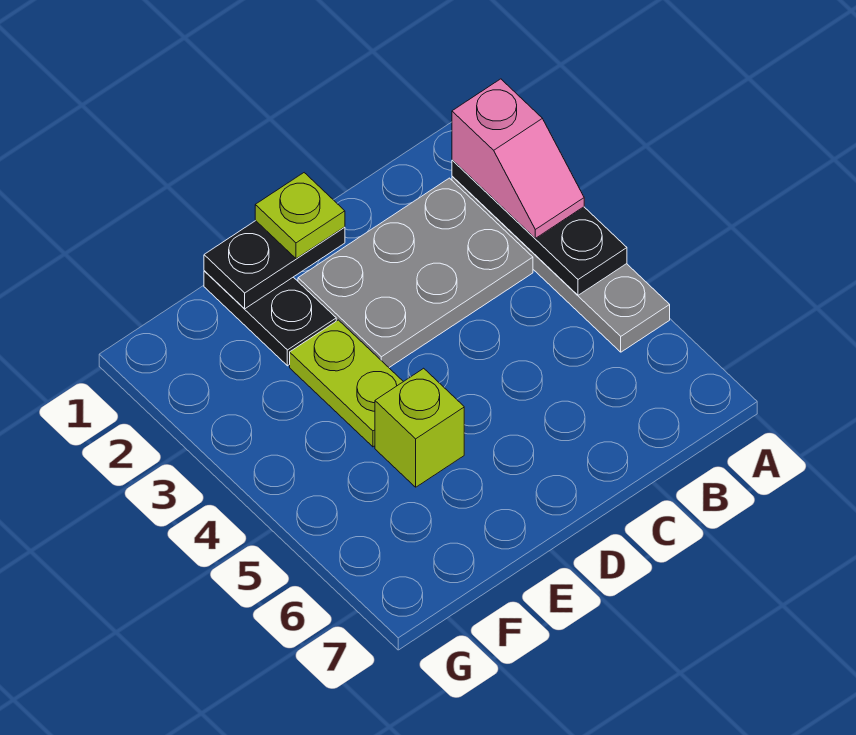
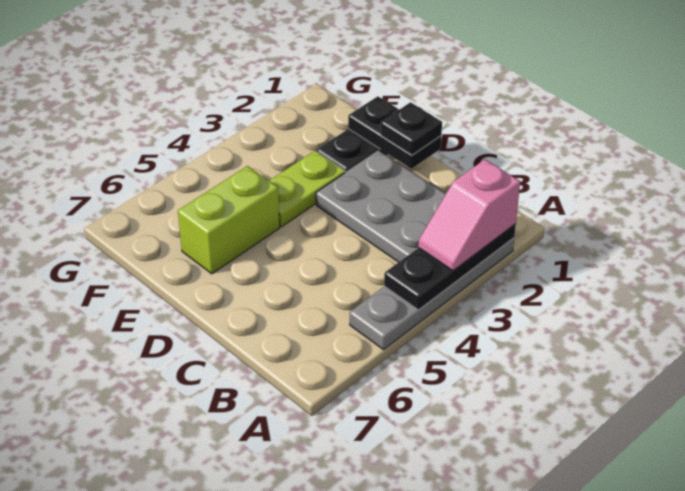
lime plate D1 level 3 -> black plate D1 level 3
lime brick E5 level 1 -> lime brick E5:E6 level 1

